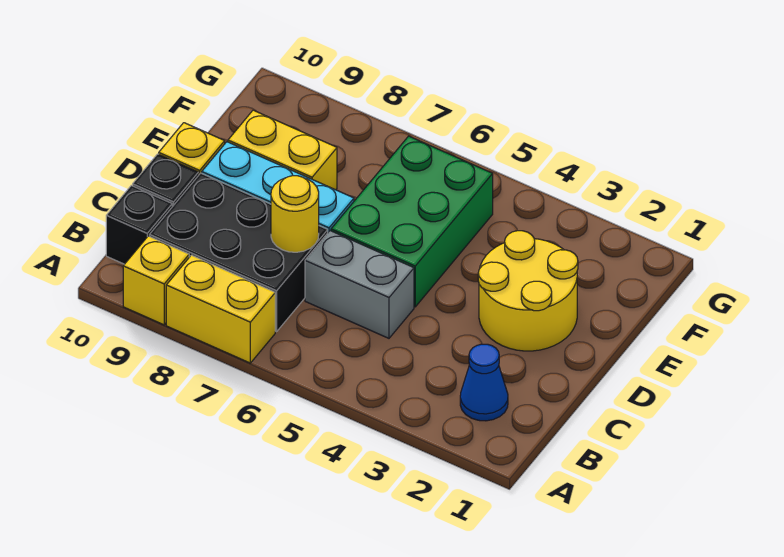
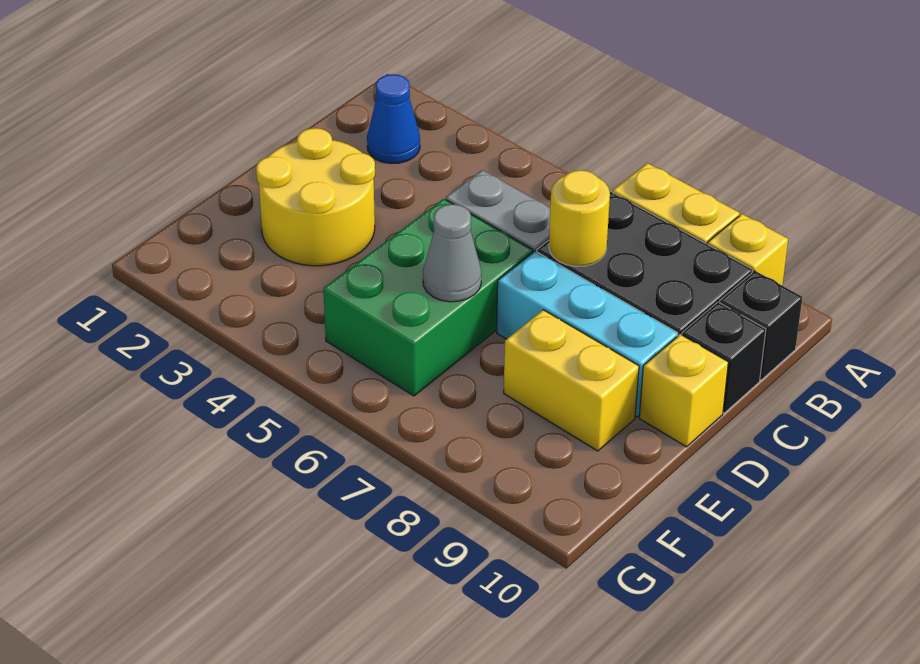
none -> grey cone E6 level 2

